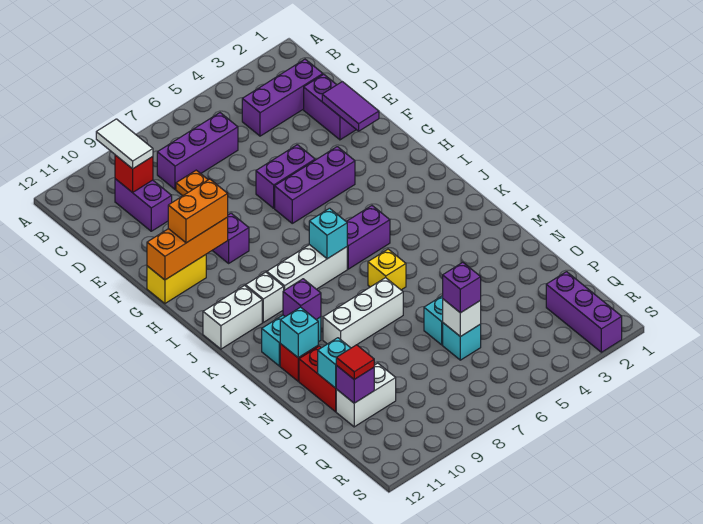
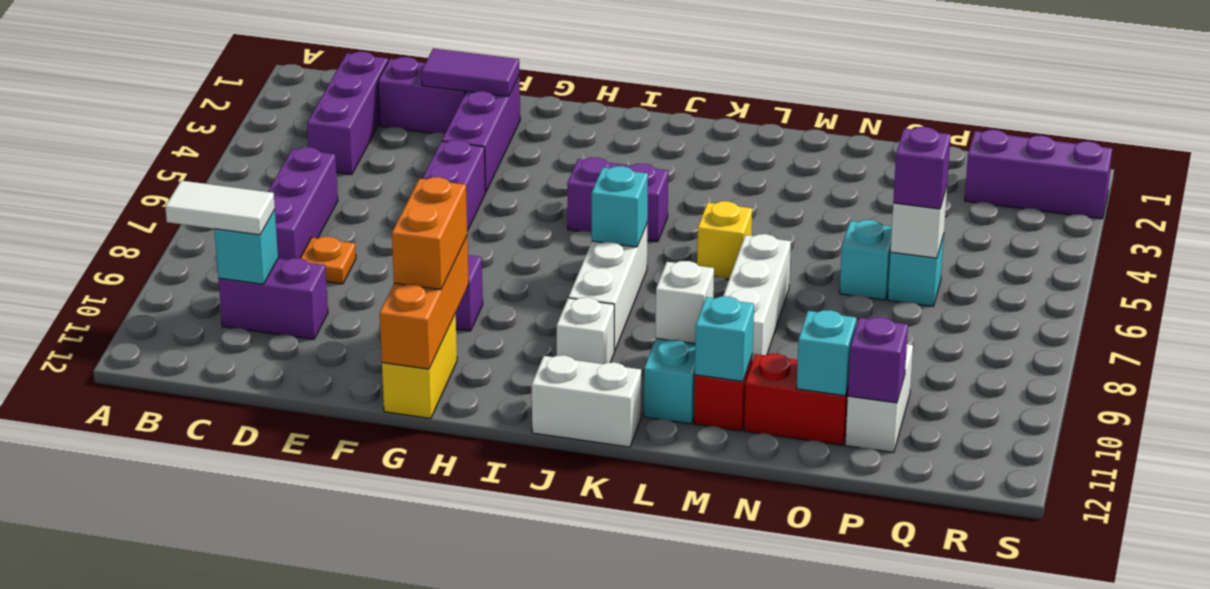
red brick C10 level 2 -> cyan brick C10 level 2
purple brick G4:G6 level 1 -> purple brick F2:F4 level 1
purple brick J5:J6 level 1 -> purple brick I5:J5 level 1
white brick J11:J12 level 1 -> white brick J12:K12 level 1
purple brick L10 level 2 -> white brick L10 level 2
red tile P11 level 3 -> none

